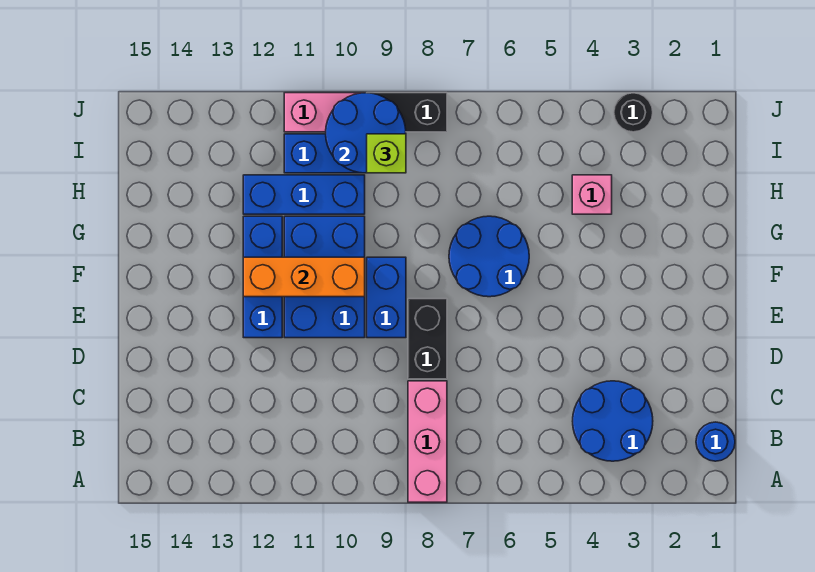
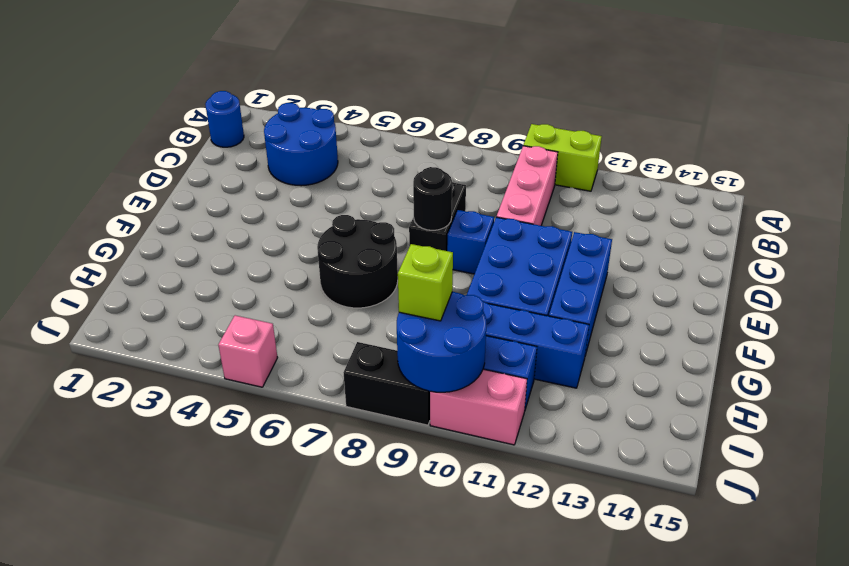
pink brick A8:C8 level 1 -> pink brick B10:D10 level 1
none -> lime brick A10:A11 level 1
blue brick E9:F9 level 1 -> blue brick E9 level 1
blue round brick F6:G7 level 1 -> black round brick F6:G7 level 1
orange brick F10:F12 level 2 -> none
pink brick H4 level 1 -> pink brick J5 level 1
black round brick J3 level 1 -> black round brick E8 level 2

